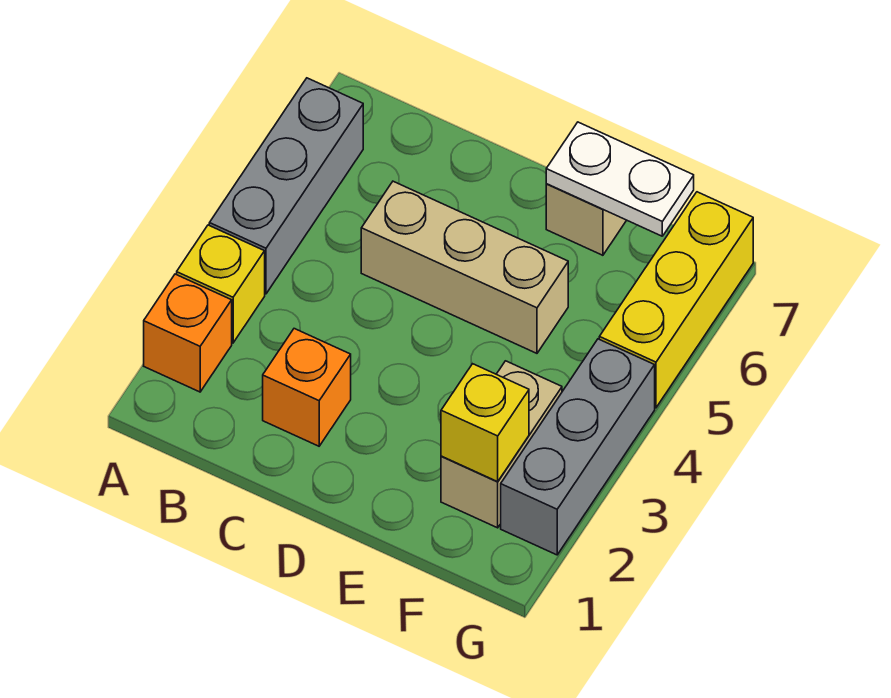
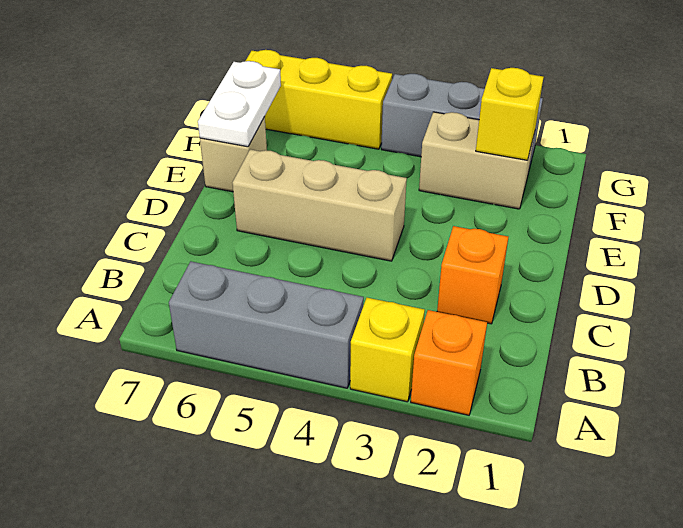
tan brick C5:E5 level 1 -> tan brick D4:D6 level 1

